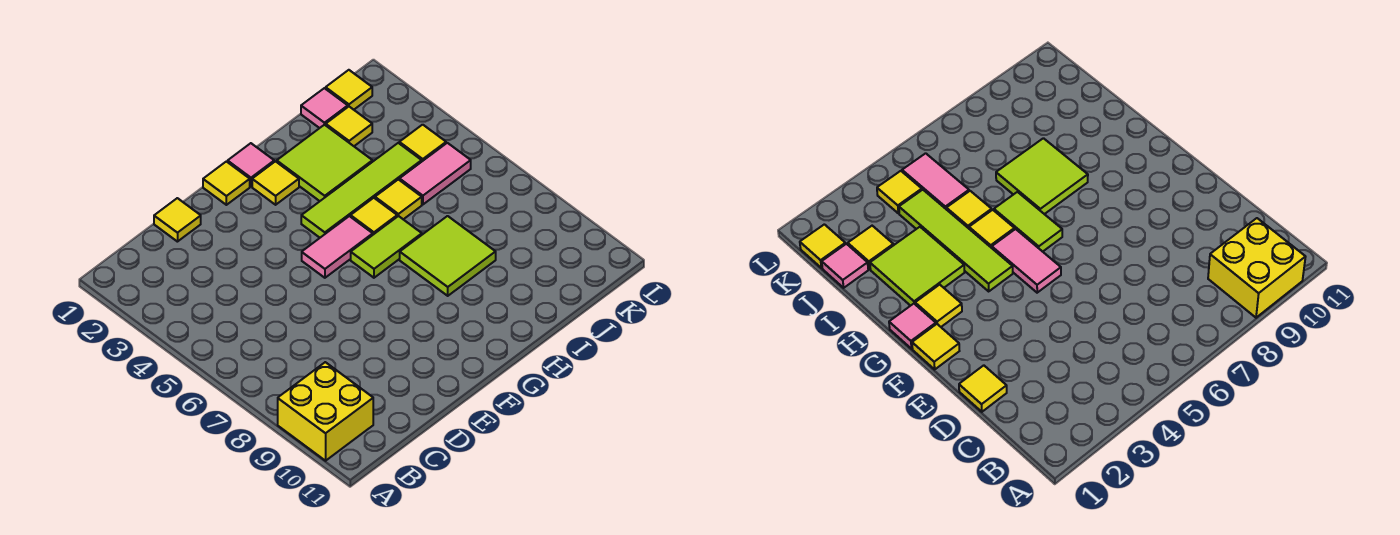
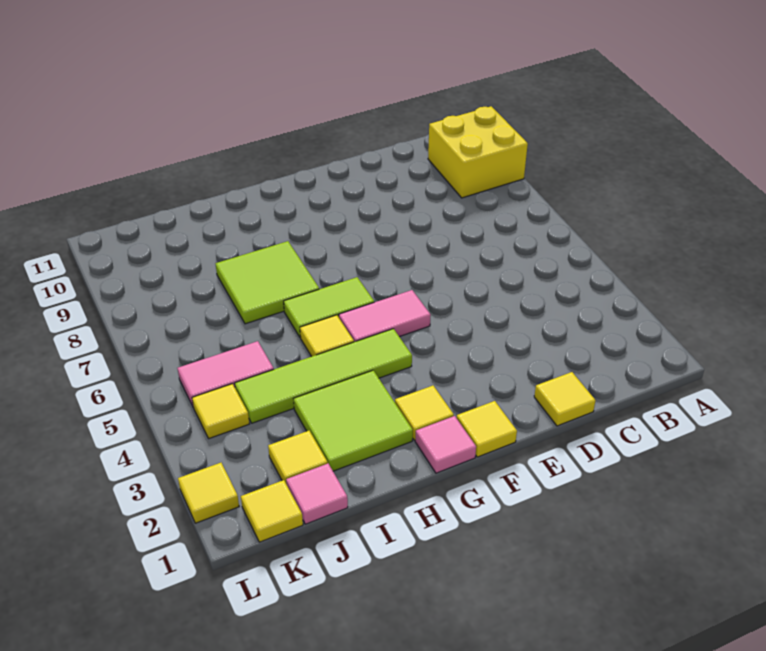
yellow tile I5 level 1 -> yellow tile L2 level 1

